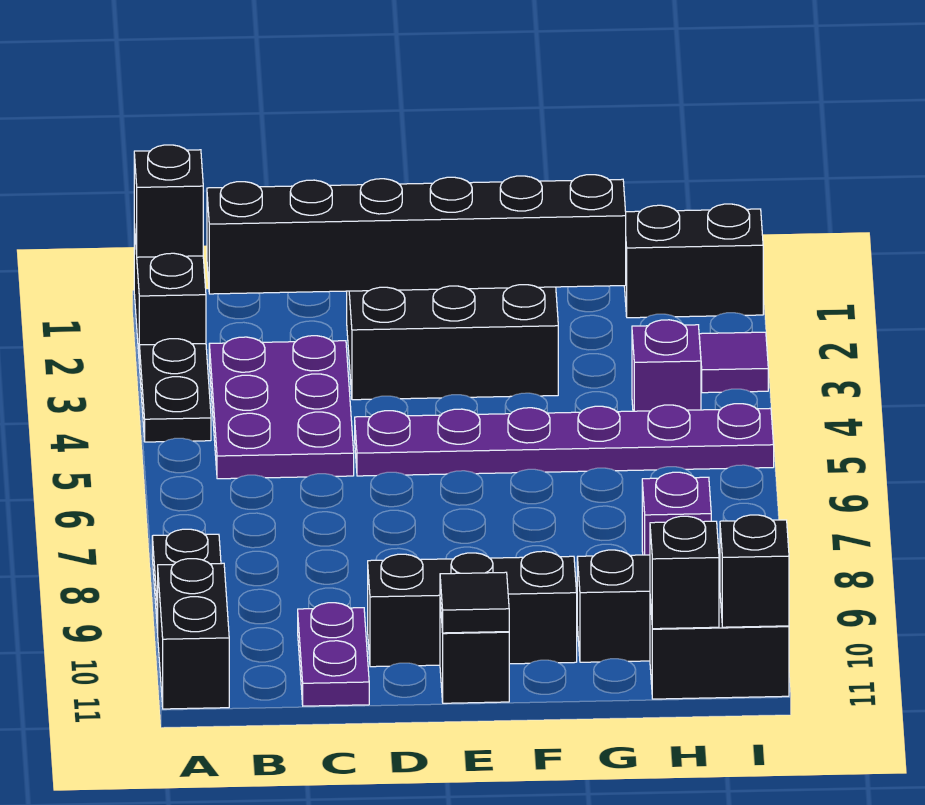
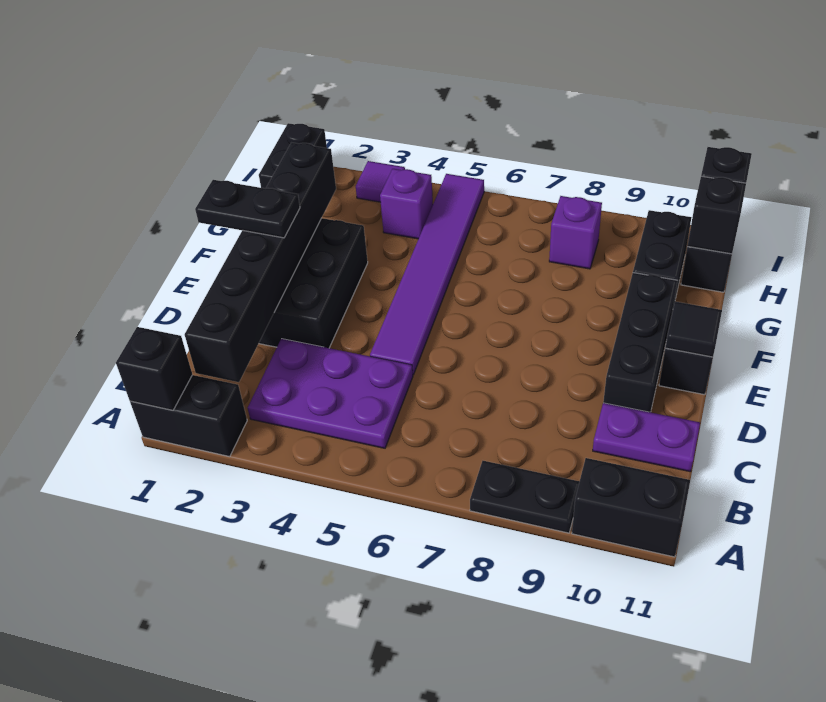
black plate A3:A4 level 1 -> black plate E1:E2 level 3
purple plate D5:I5 level 1 -> purple tile D5:I5 level 1

